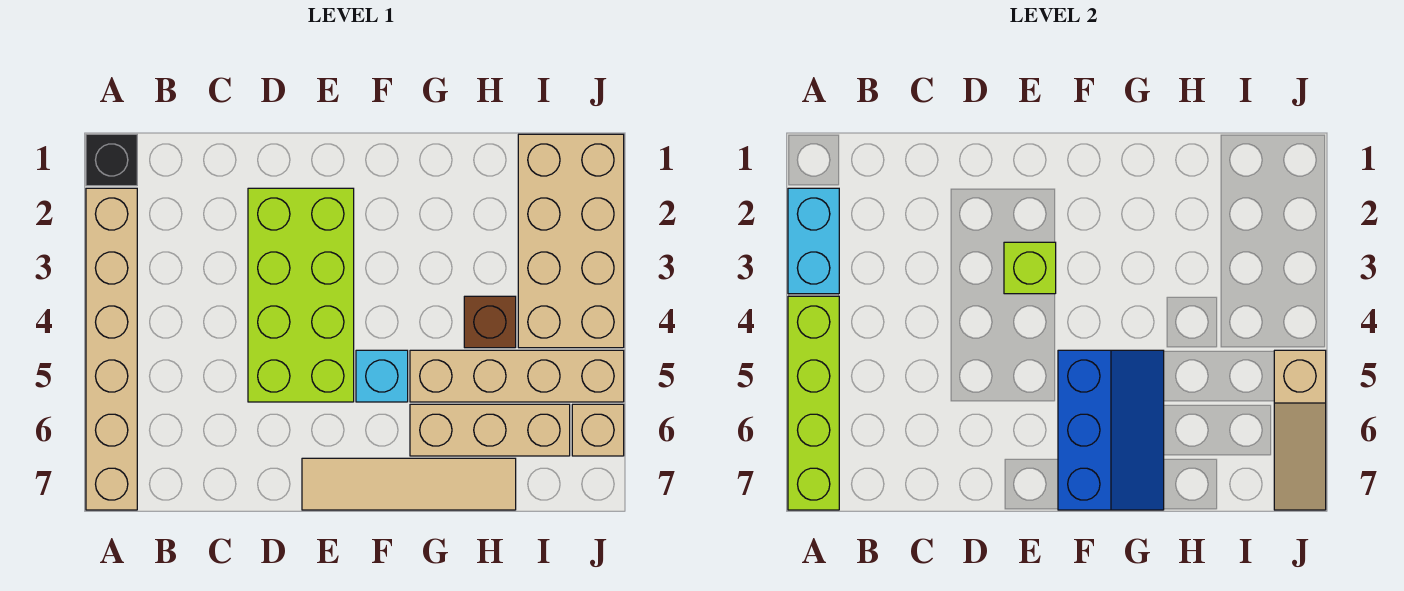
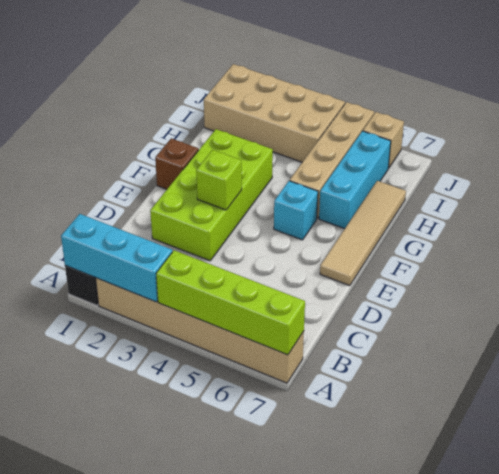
cyan brick A2:A3 level 2 -> cyan brick A1:A3 level 2
lime brick D2:E5 level 1 -> lime brick D2:G3 level 1
blue slope F5:G7 level 2 top F -> none
tan brick G6:I6 level 1 -> cyan brick G6:I6 level 1
brown brick H4 level 1 -> brown brick F1 level 1
tan slope J5:J7 level 2 top 5 -> none

